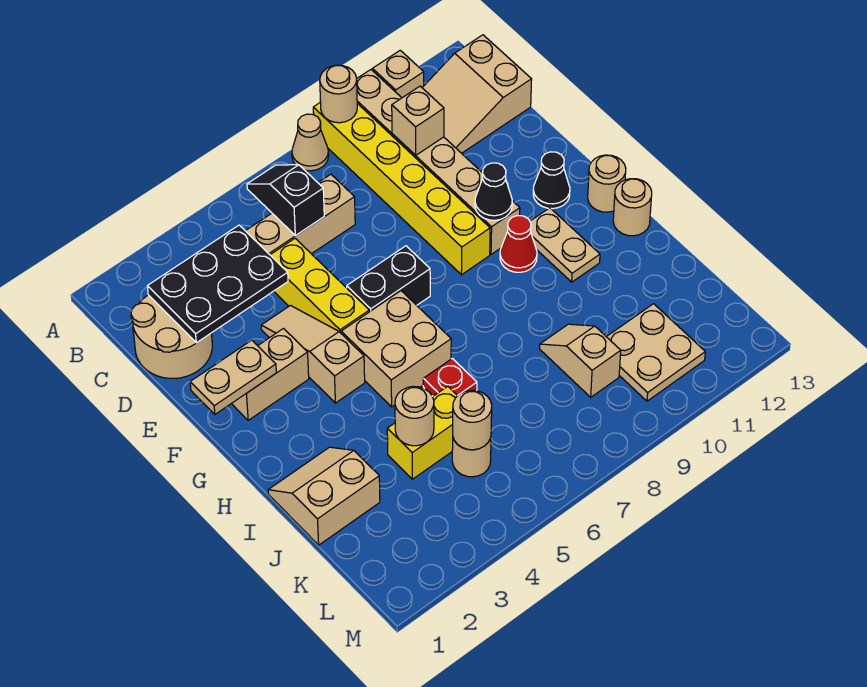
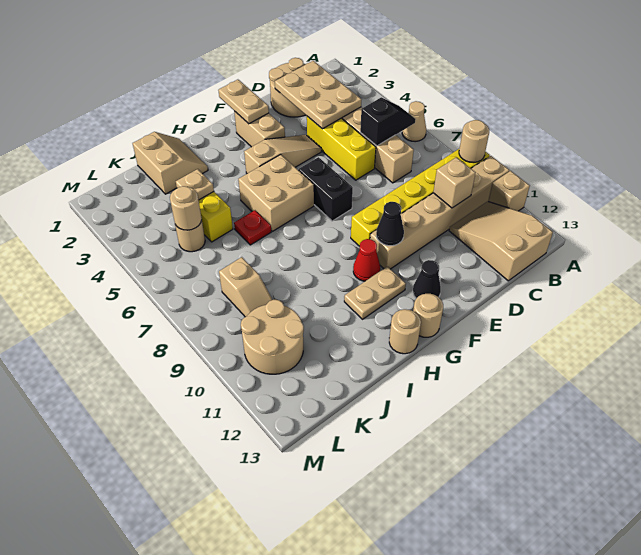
tan cone A8 level 1 -> tan cone A6 level 1
black plate C2:D4 level 2 -> tan plate C2:D4 level 2
yellow brick D5:F5 level 1 -> yellow brick D4:D6 level 1
tan round brick J4 level 2 -> tan plate J4 level 2
tan slope J9:K9 level 1 top K -> tan slope K8:K9 level 1 top 8
tan plate K10:L11 level 1 -> tan round brick K10:L11 level 1

